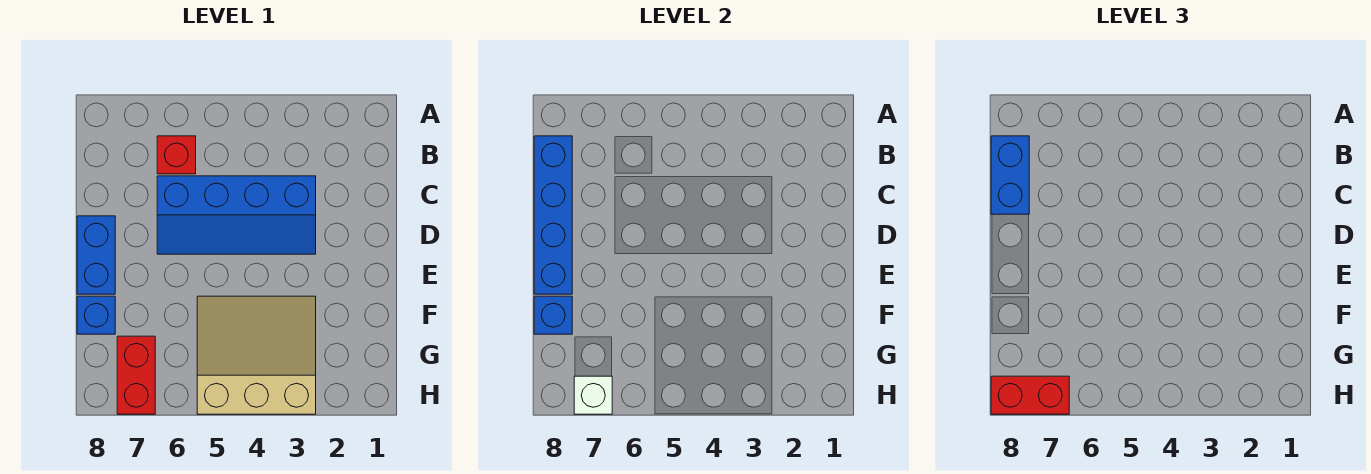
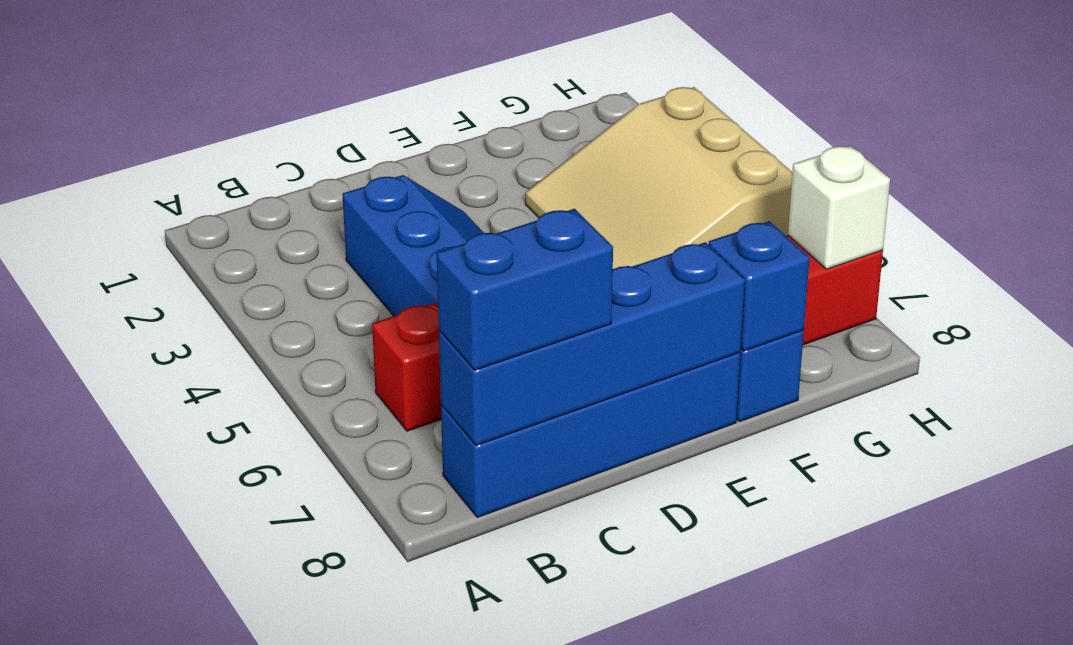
blue brick D8:E8 level 1 -> blue brick B8:E8 level 1
red brick H7:H8 level 3 -> none

